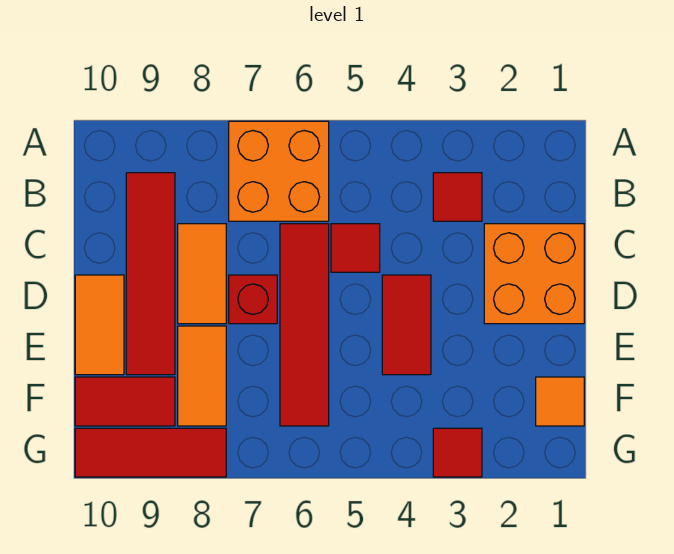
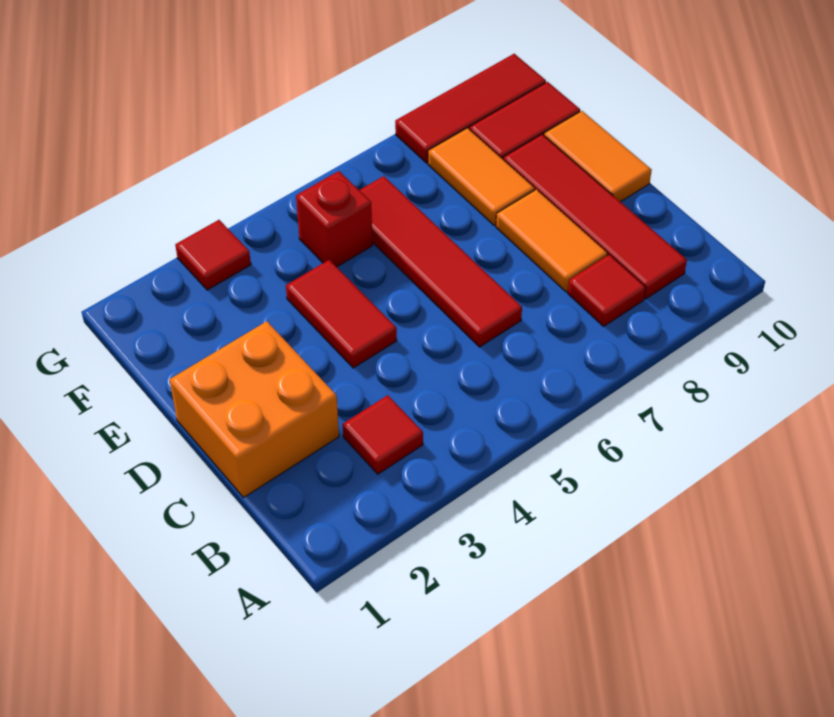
orange brick A6:B7 level 1 -> none
red tile C5 level 1 -> red tile B8 level 1
red brick D7 level 1 -> red brick F5 level 1
orange tile F1 level 1 -> none

